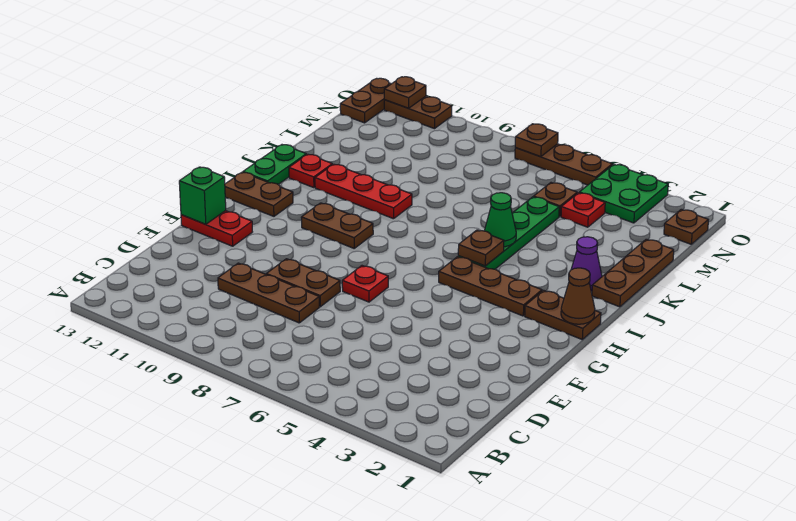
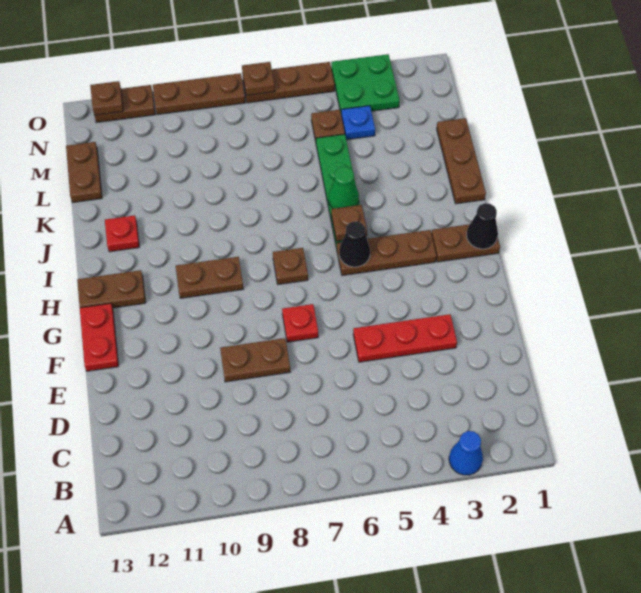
none -> blue cone A3 level 1
brown plate D8:D10 level 1 -> brown plate O8:O10 level 1
red plate F12:F13 level 1 -> red plate F13:G13 level 1
green brick F13 level 2 -> none
brown cone H1 level 2 -> black cone H1 level 2
none -> black cone H5 level 2
green plate I13:J13 level 1 -> none
purple cone J2 level 1 -> none
red plate J9:J11 level 1 -> red plate E3:E5 level 1
red plate M4 level 1 -> blue plate M4 level 1
brown plate N1 level 1 -> brown plate H7 level 1
brown plate N13:O13 level 1 -> brown plate L13:M13 level 1

